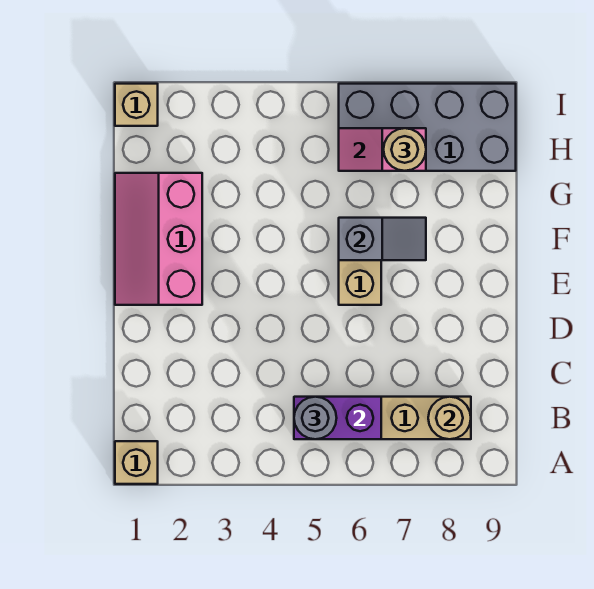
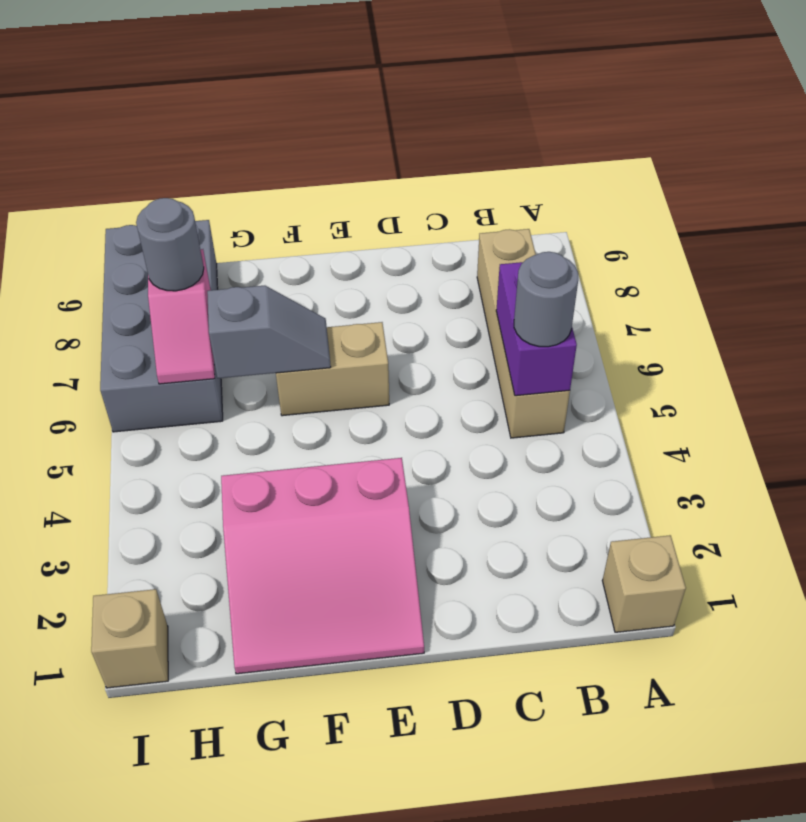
tan round brick B8 level 2 -> none
pink slope E1:G2 level 1 top 2 -> pink slope E1:G3 level 1 top 3
grey slope F6:F7 level 2 top 6 -> grey slope F6:G6 level 2 top G
tan round brick H7 level 3 -> grey round brick H7 level 3

